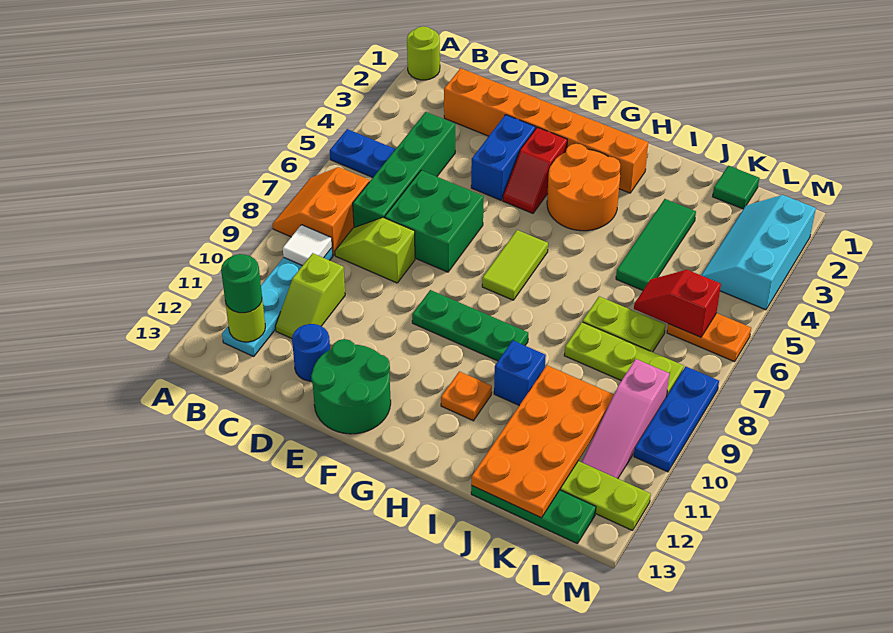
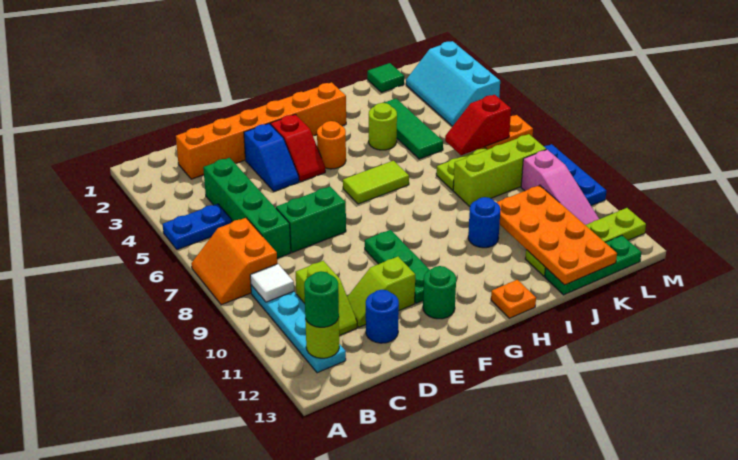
lime round brick A1 level 1 -> lime round brick I4 level 1
lime slope C8:D8 level 1 top D -> lime slope D11:E11 level 1 top E
green brick D6:E7 level 1 -> green brick D7:E7 level 1
blue brick E3:E4 level 1 -> blue slope E3:E4 level 1 top 3
green round brick E12:F13 level 1 -> green round brick F12 level 1
green plate F9:H9 level 1 -> green plate F9:F11 level 1
orange round brick G3:H4 level 1 -> orange round brick G4 level 1
lime tile G6:G7 level 1 -> lime tile G6:H6 level 1
orange plate H11 level 1 -> orange plate H13 level 1
blue brick I10 level 1 -> blue round brick I10 level 1
lime plate J8:L8 level 1 -> lime brick J8:L8 level 1

